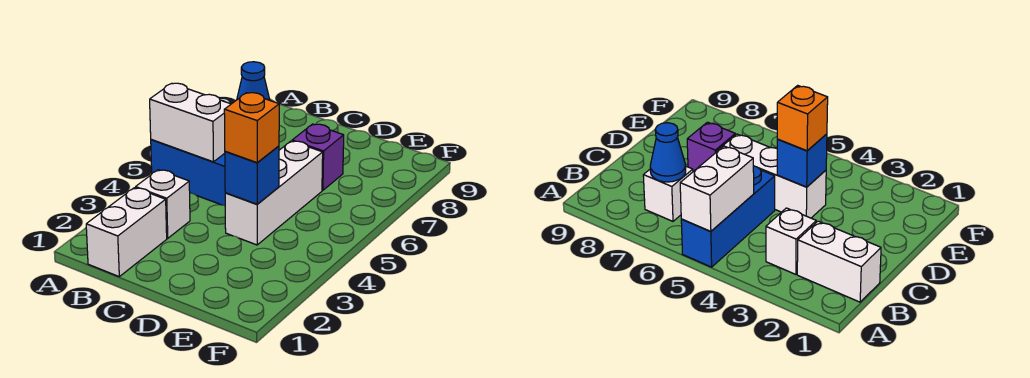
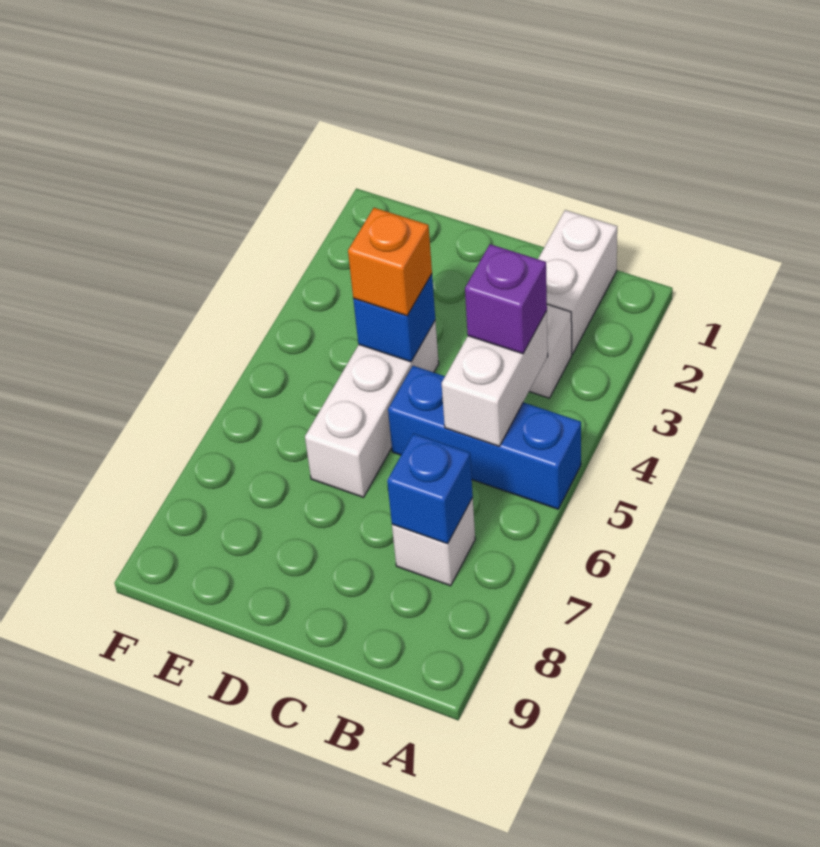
white brick A5:B5 level 2 -> white brick B4:B5 level 2
blue cone B7 level 2 -> blue brick B7 level 2
purple brick D7 level 1 -> purple brick B4 level 3

